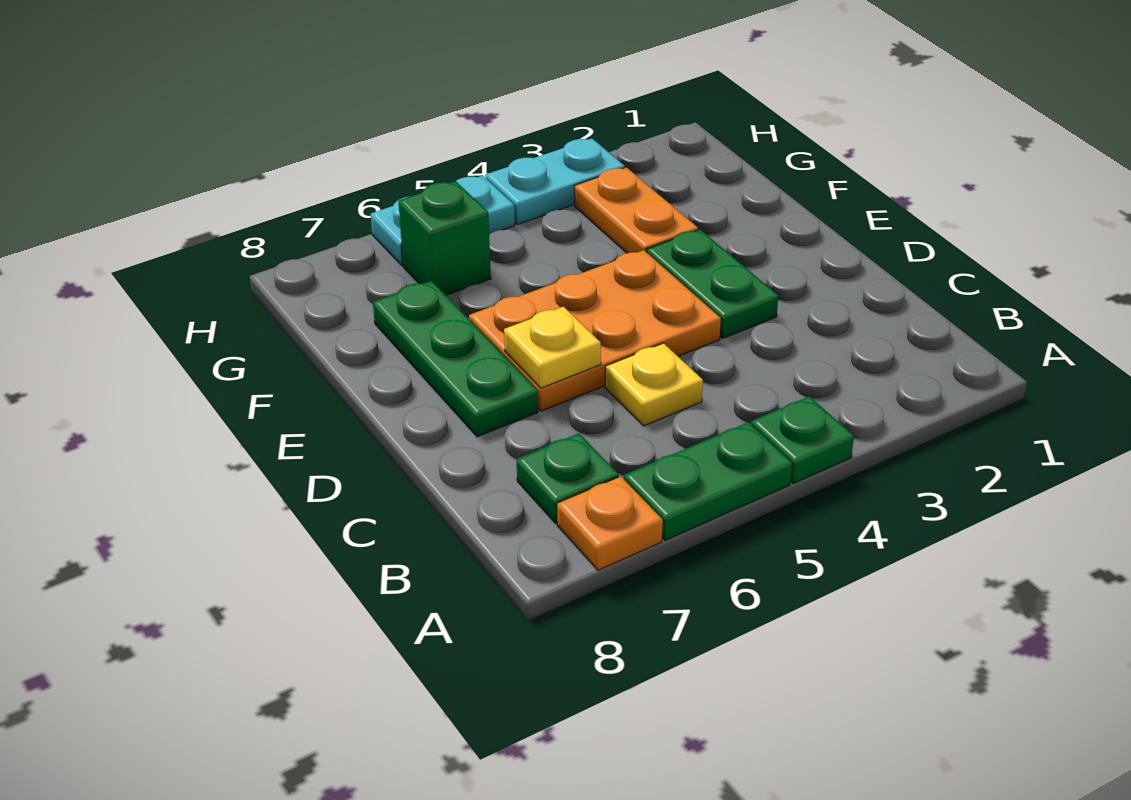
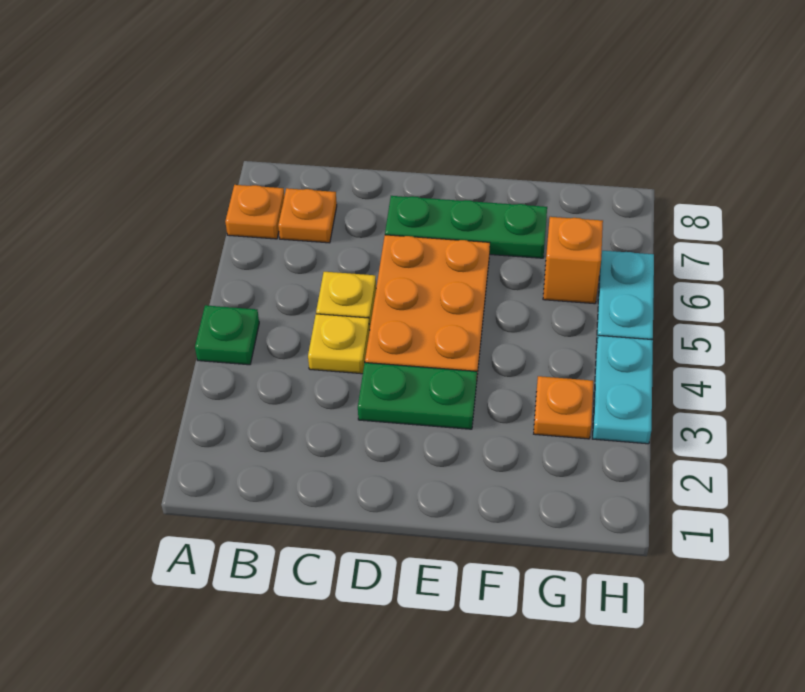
green plate A5:A6 level 1 -> none
green plate B7 level 1 -> orange plate B7 level 1
yellow plate D6 level 2 -> yellow plate C4 level 1
orange plate F3:G3 level 1 -> orange plate G3 level 1
green brick G6 level 1 -> orange brick G6 level 1

